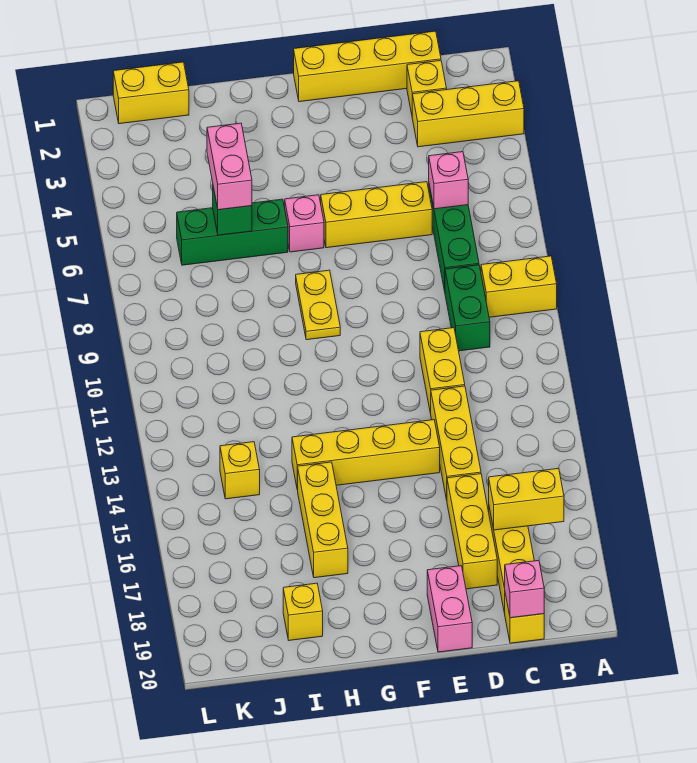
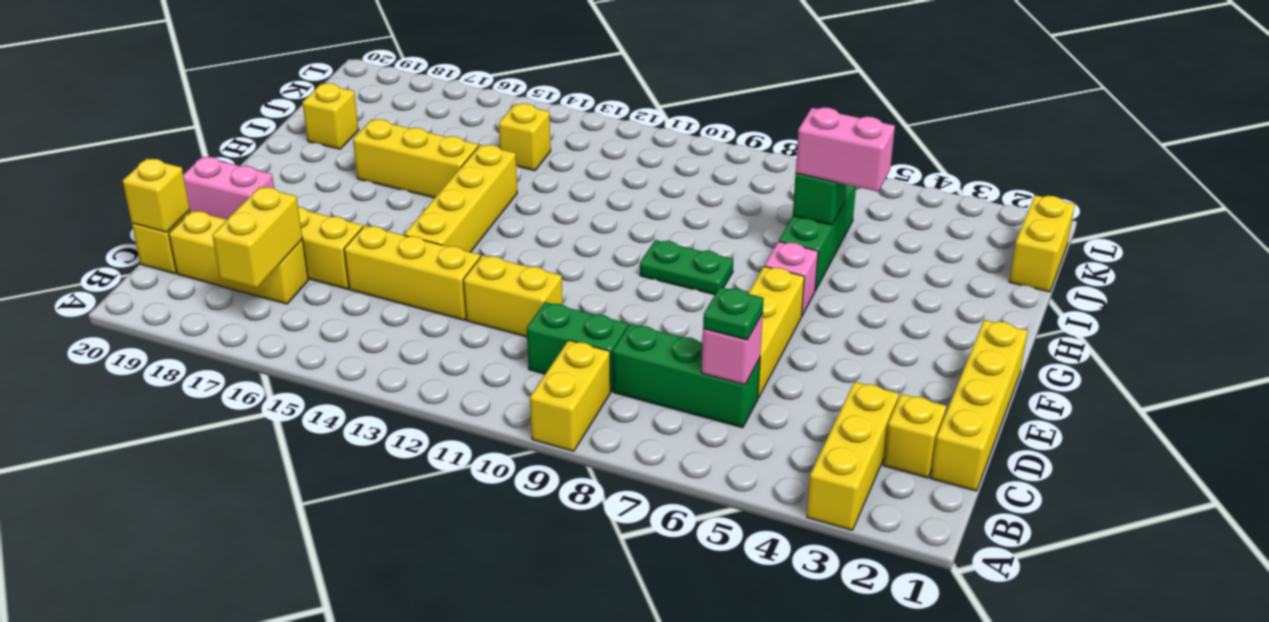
none -> green plate C6 level 3
pink brick C20 level 2 -> yellow brick C20 level 2
yellow plate G8:G9 level 1 -> green plate G8:G9 level 1

